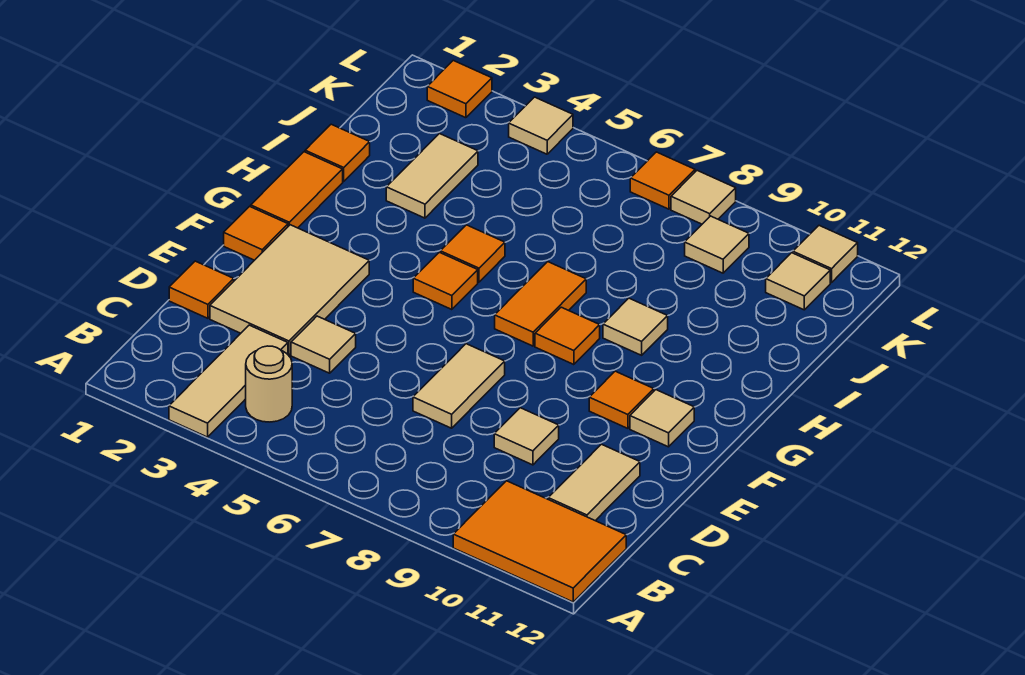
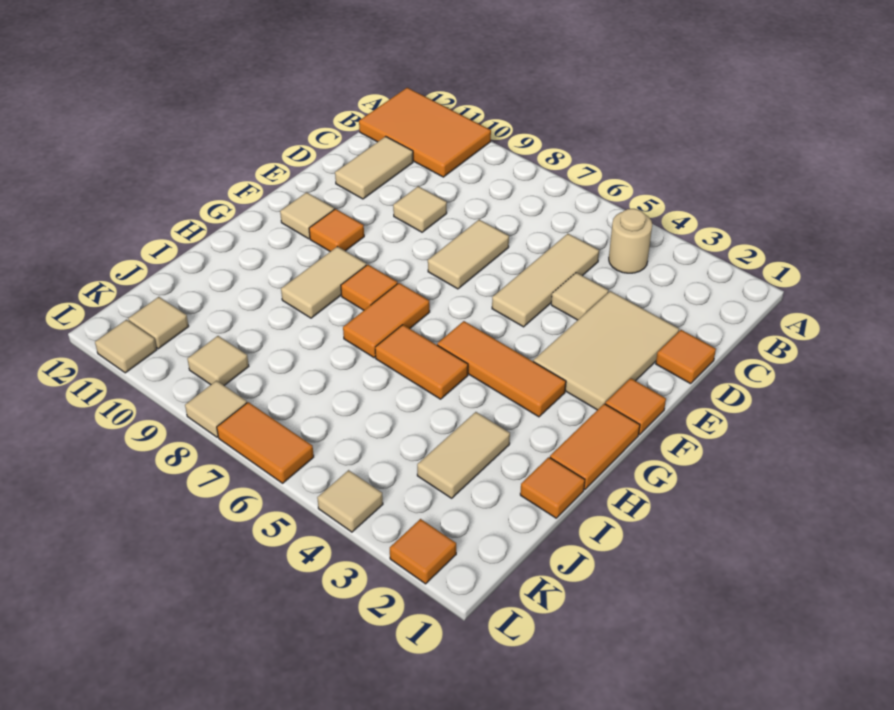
tan tile A3:C3 level 1 -> tan tile C5:E5 level 1
orange tile G5 level 1 -> orange tile G3:G5 level 1
orange tile H5 level 1 -> orange tile H5:H6 level 1
tan tile H9 level 1 -> tan tile G9:H9 level 1
orange tile L7 level 1 -> orange tile L6:L7 level 1

